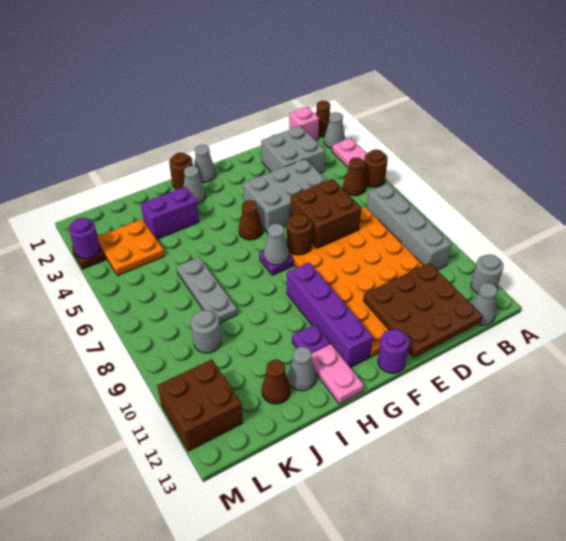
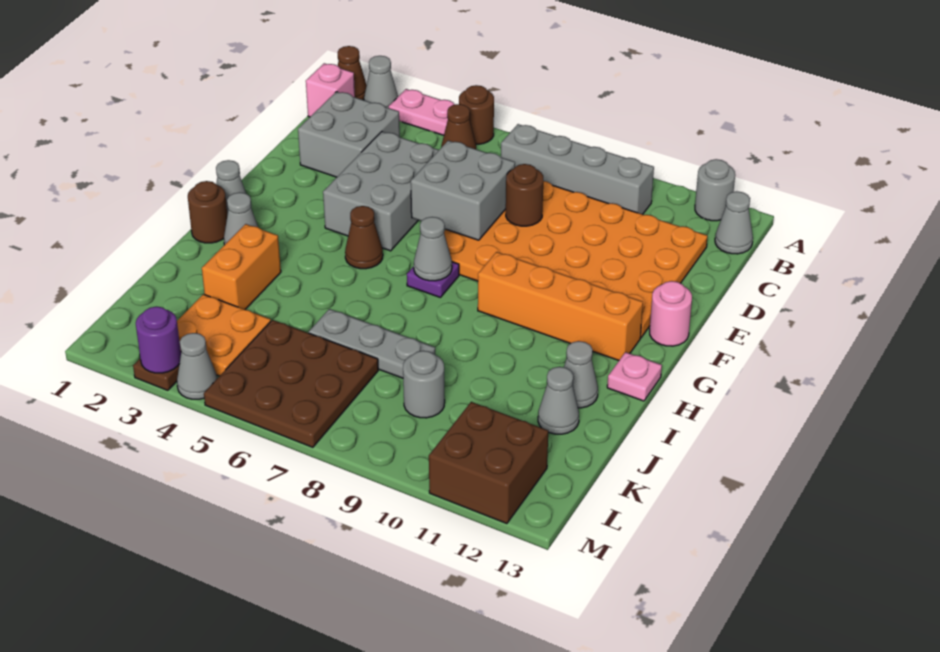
brown plate C11:E13 level 2 -> brown plate K5:M7 level 1
brown brick D6:E7 level 2 -> grey brick D6:E7 level 2
brown round brick F7 level 2 -> brown round brick D8 level 2
purple round brick F13 level 1 -> pink round brick F13 level 1
purple brick G9:G12 level 1 -> orange brick G9:G12 level 1
purple plate H11 level 1 -> none
pink plate H12:H13 level 1 -> pink plate H13 level 1
purple brick I3:J3 level 1 -> orange brick I3:J3 level 1
brown cone J12 level 1 -> grey cone J12 level 1
none -> grey cone M4 level 1

